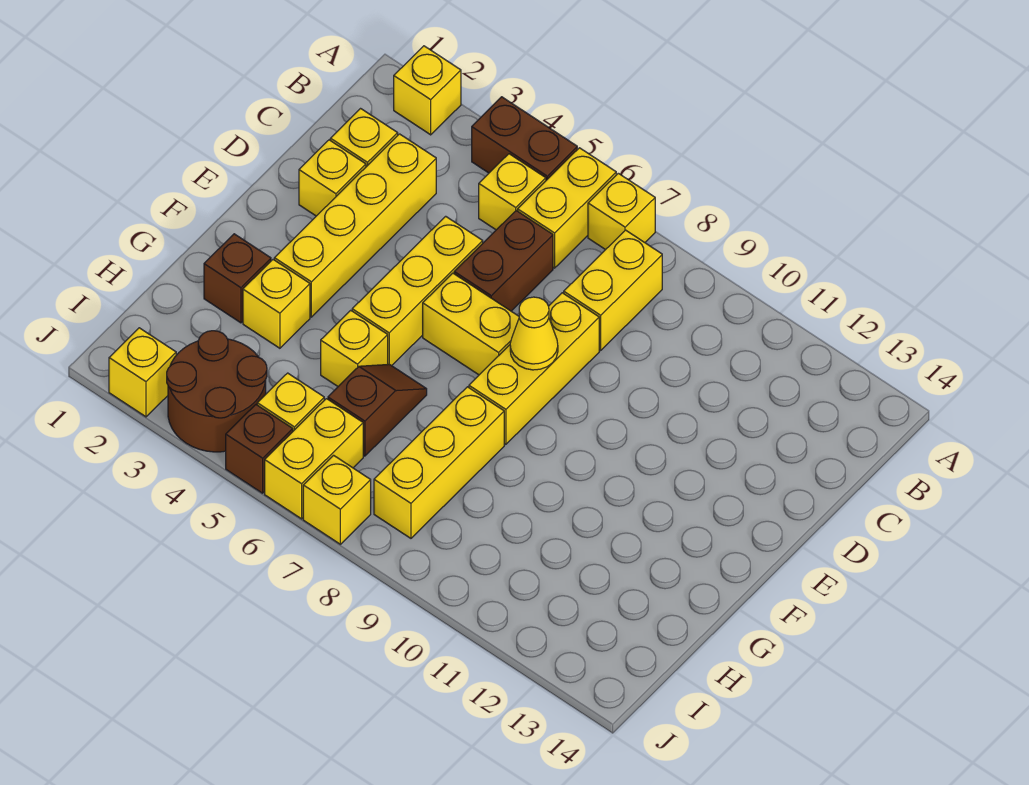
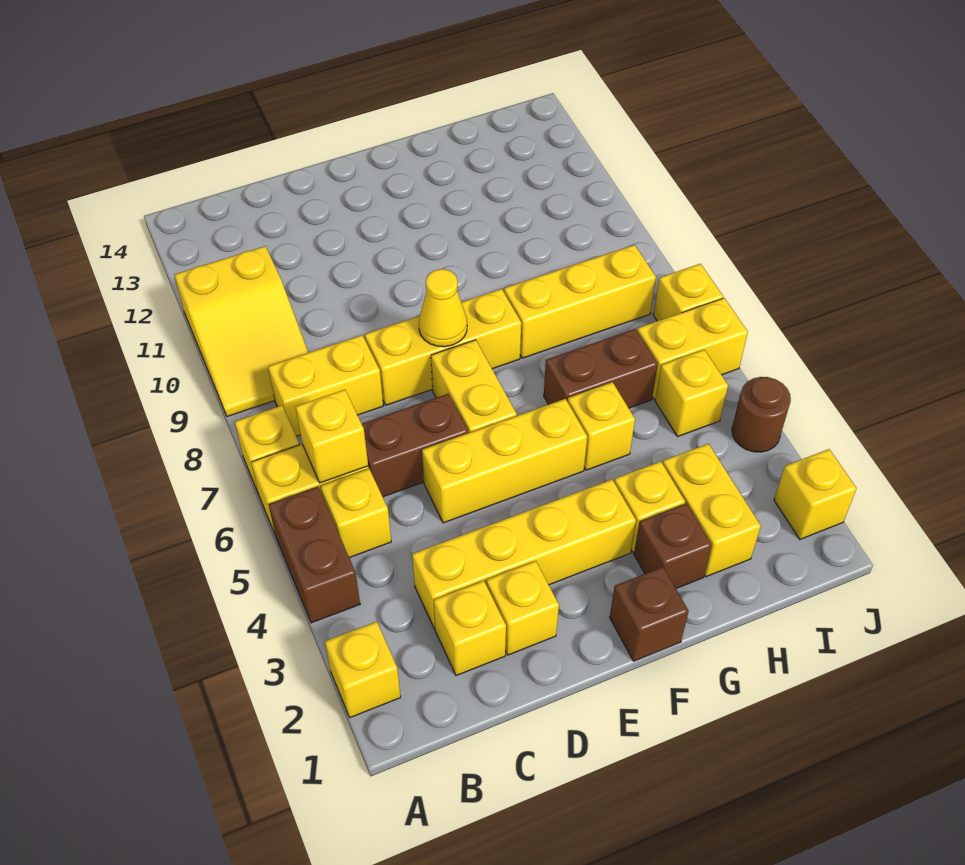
none -> yellow slope A9:B11 level 1 top 11
none -> yellow brick B6 level 2
brown slope G6:H6 level 1 top H -> brown brick G6:H6 level 1
none -> yellow brick H2:H3 level 1
brown round brick I3:J4 level 1 -> brown round brick J4 level 1
brown brick J5 level 1 -> brown brick F1 level 1

